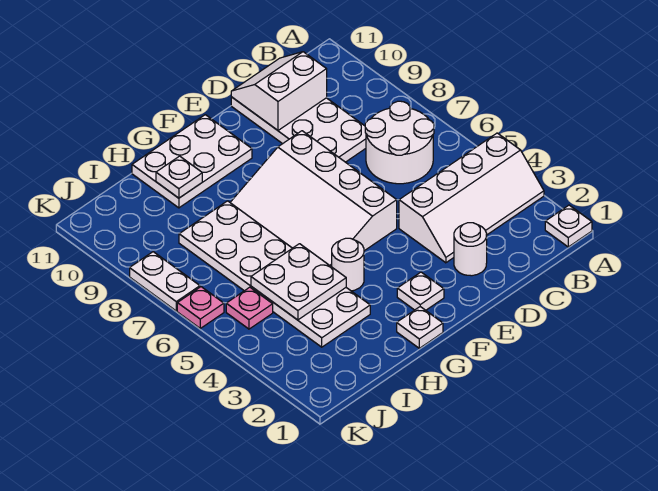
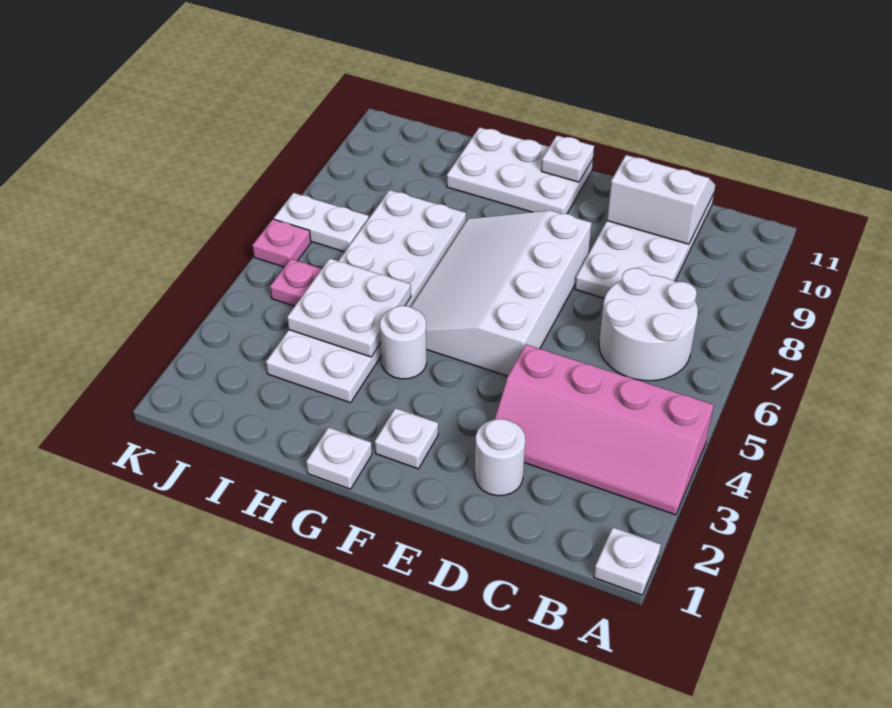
white slope A3:D4 level 1 top 4 -> pink slope A3:D4 level 1 top 4
white plate H10 level 2 -> white plate F11 level 2
white plate K7:K8 level 1 -> white plate J7:K7 level 1

